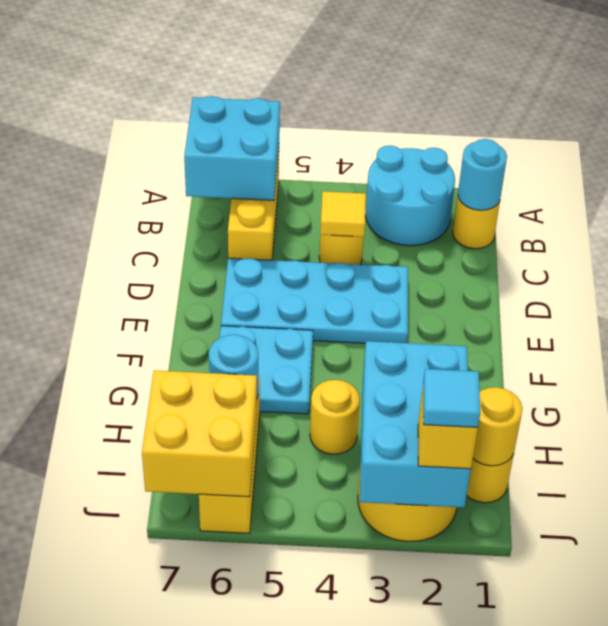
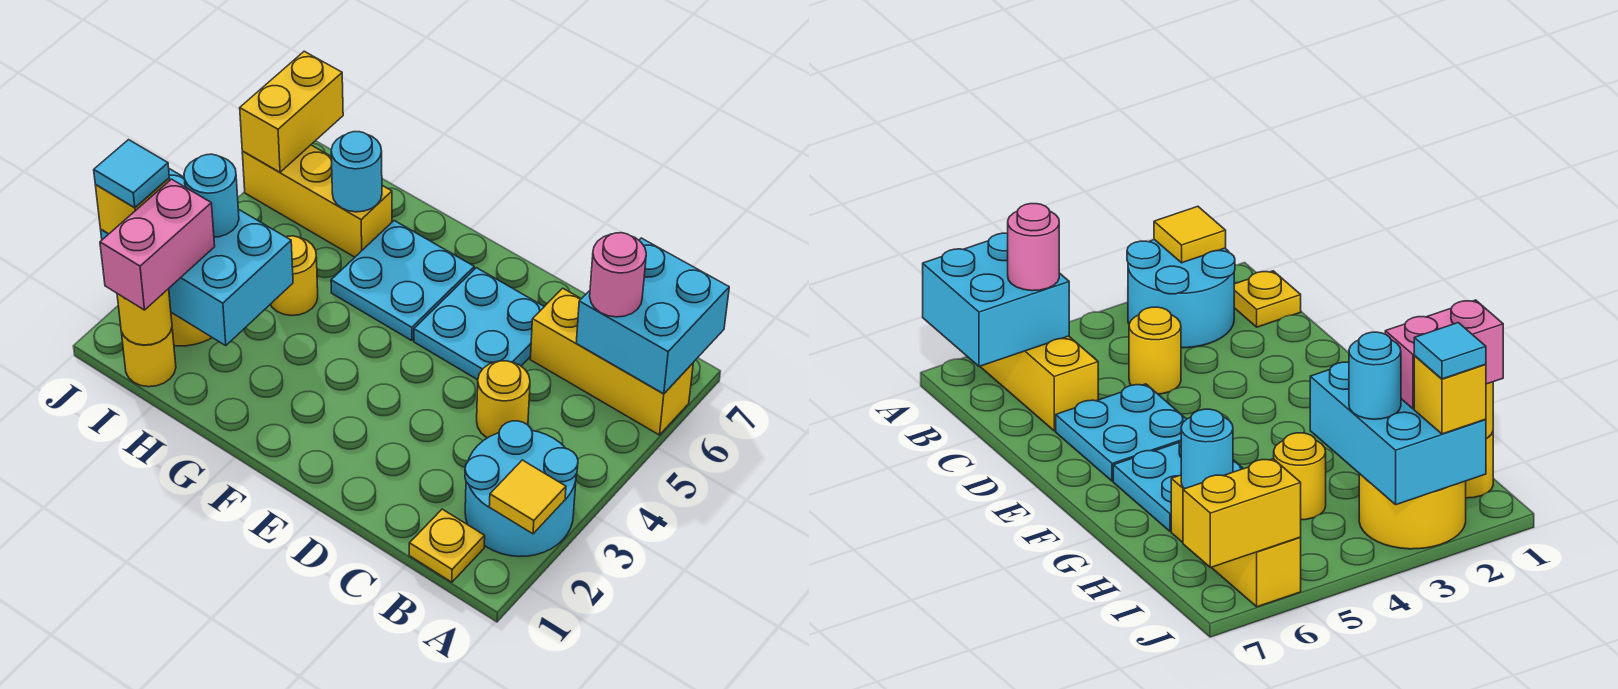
yellow round brick B1 level 1 -> yellow plate B1 level 1
cyan round brick B1 level 2 -> cyan round brick I3 level 3
none -> pink round brick B6 level 3
yellow tile C4 level 2 -> yellow tile A2 level 2
cyan plate D3:E6 level 1 -> cyan plate D5:E6 level 1
none -> pink brick I1:I2 level 3
yellow brick I6:J7 level 2 -> yellow brick J6:J7 level 2

